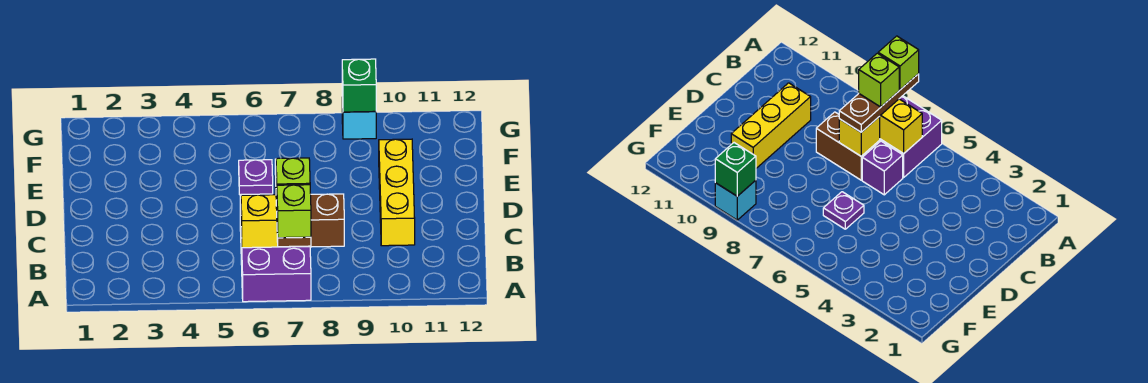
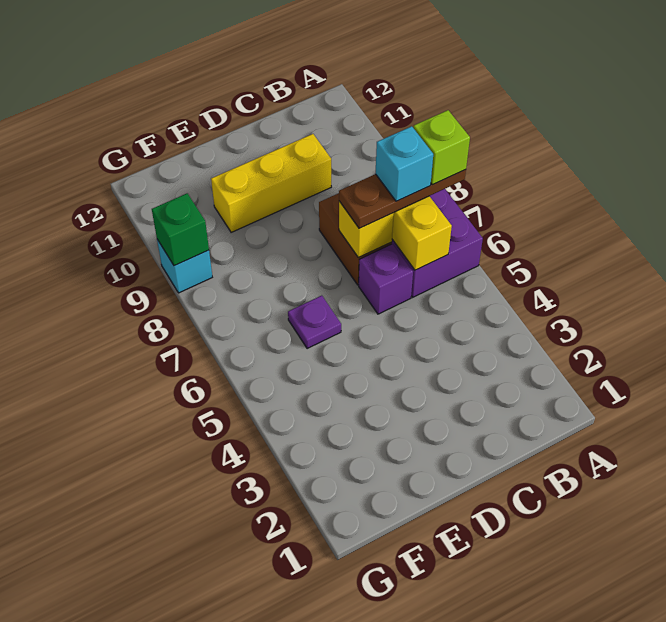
lime brick B7 level 4 -> cyan brick B7 level 4

